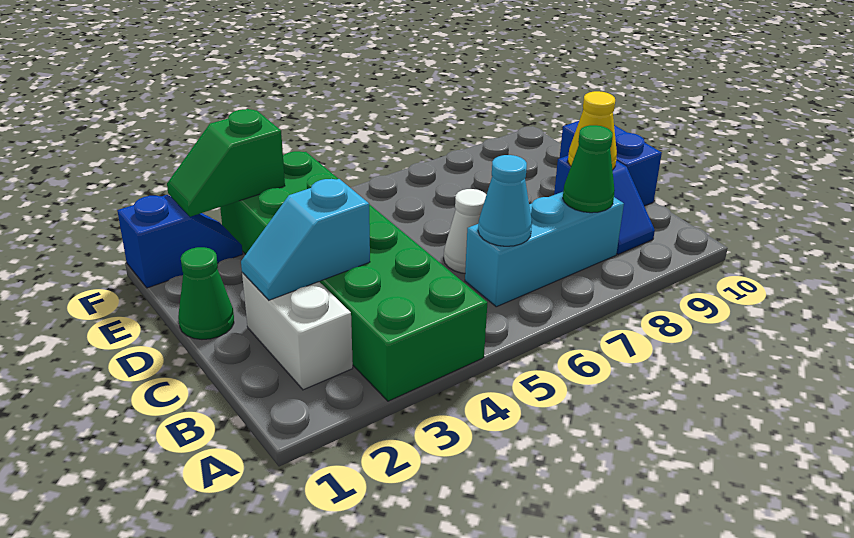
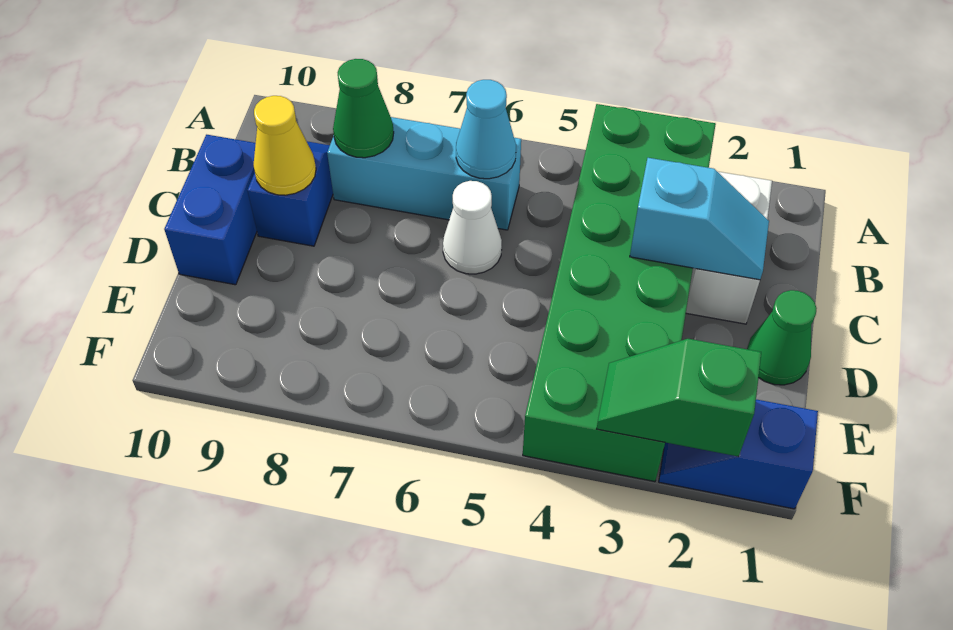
green slope F2:F3 level 2 top 3 -> green slope F2:F3 level 2 top 2

